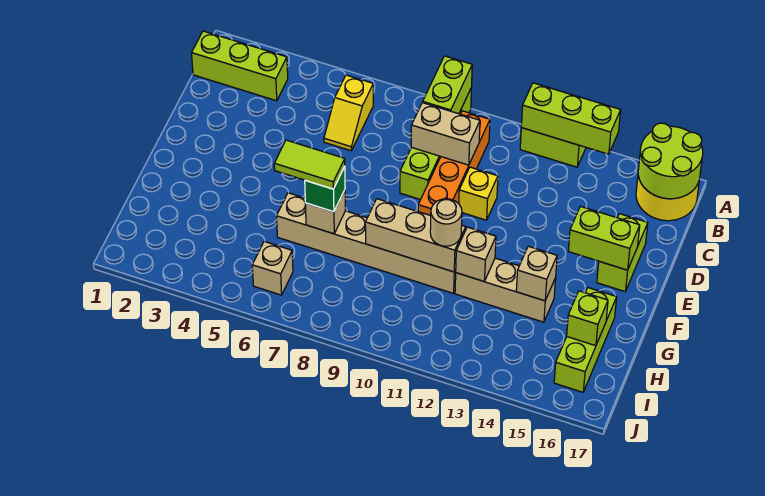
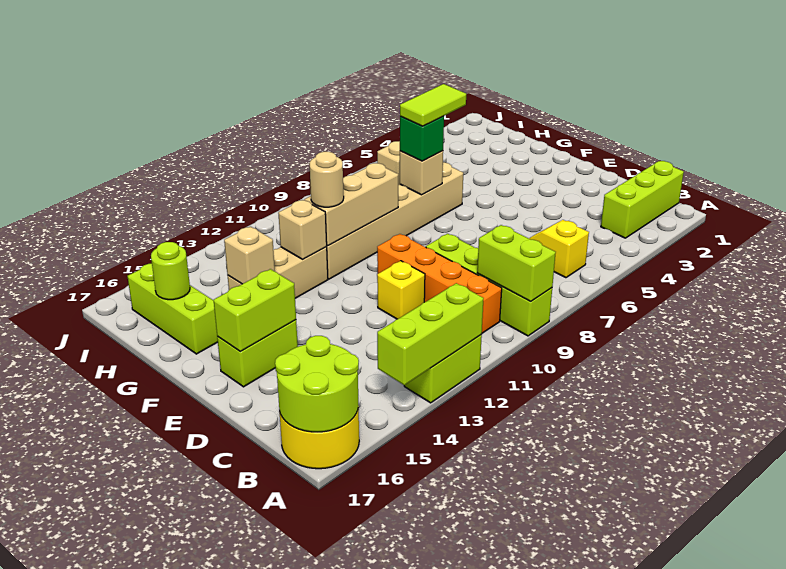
tan brick C9:C10 level 2 -> none
lime brick D16:E16 level 1 -> lime brick E15:E16 level 1
lime brick H16 level 2 -> lime round brick H16 level 2

